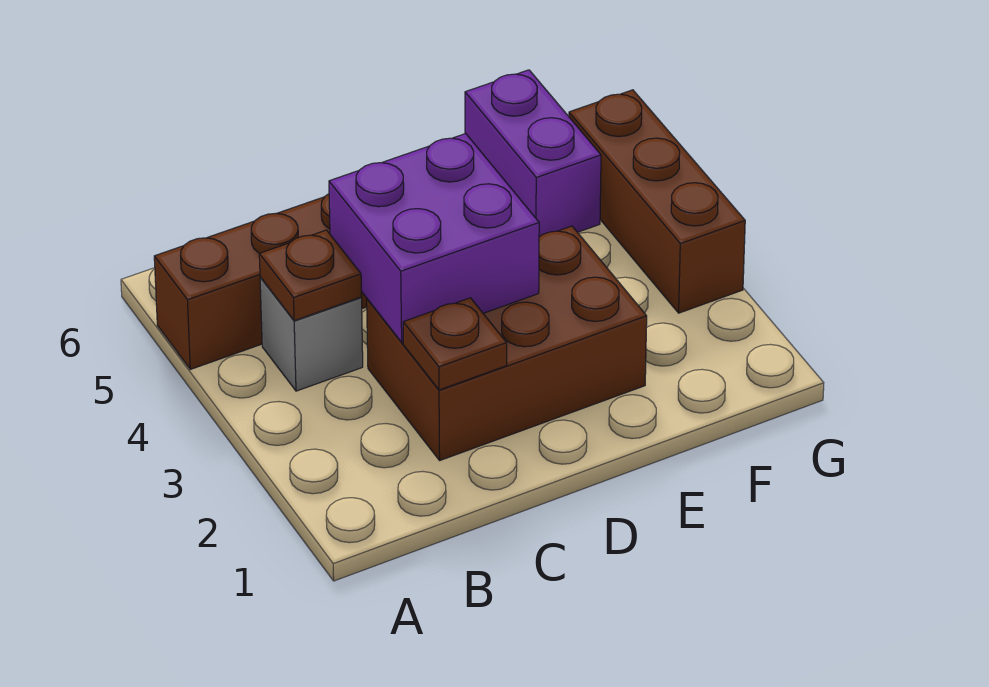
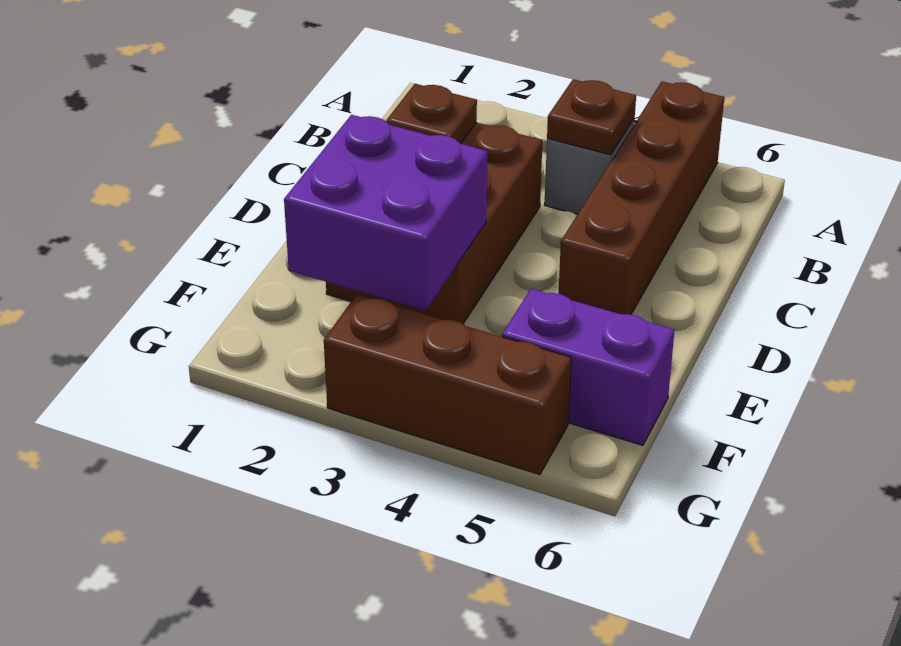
purple brick C3:D4 level 2 -> purple brick E2:F3 level 2

